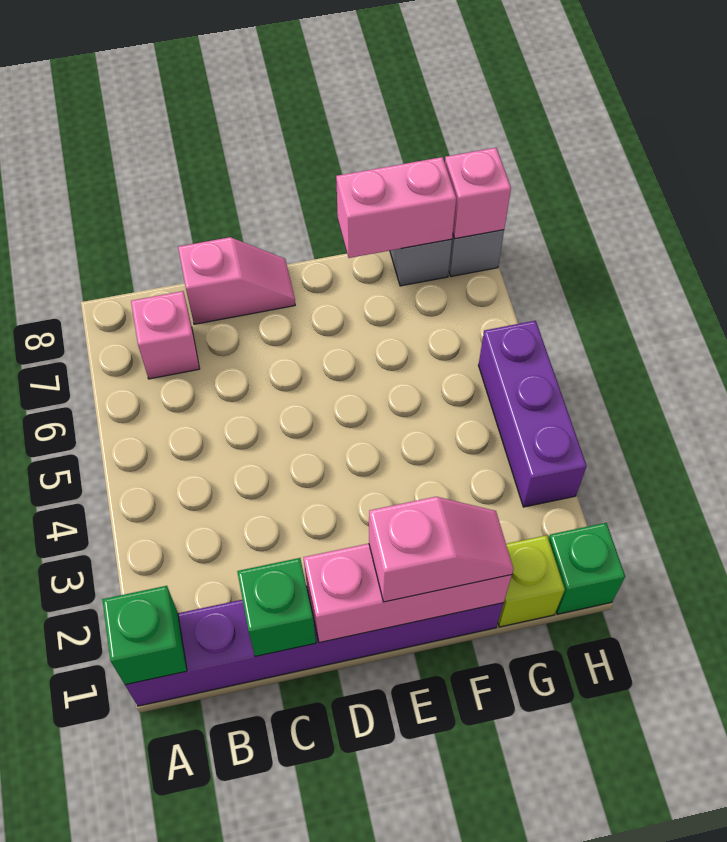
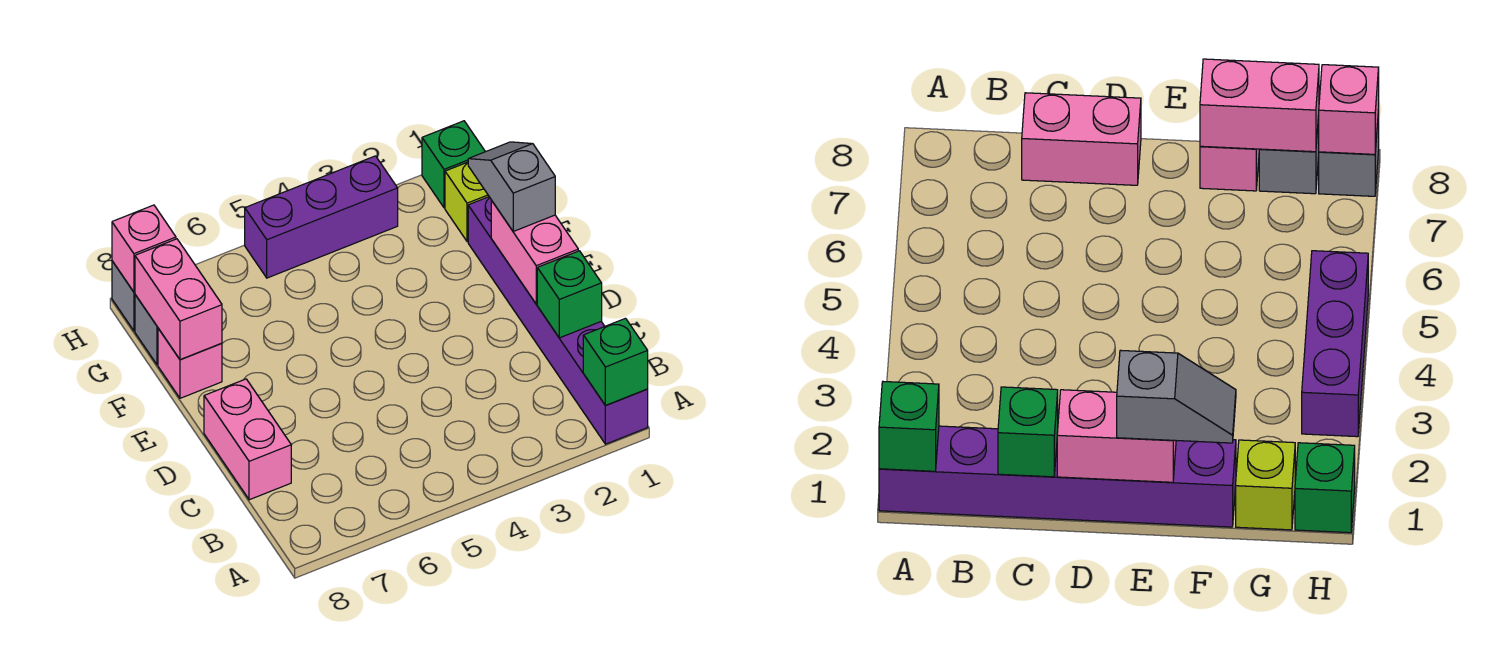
pink brick B7 level 1 -> pink brick F8 level 1
pink slope C8:D8 level 1 top C -> pink brick C8:D8 level 1
pink brick D1:F1 level 2 -> pink brick D1:E1 level 2
pink slope E1:F1 level 3 top E -> grey slope E1:F1 level 3 top E

